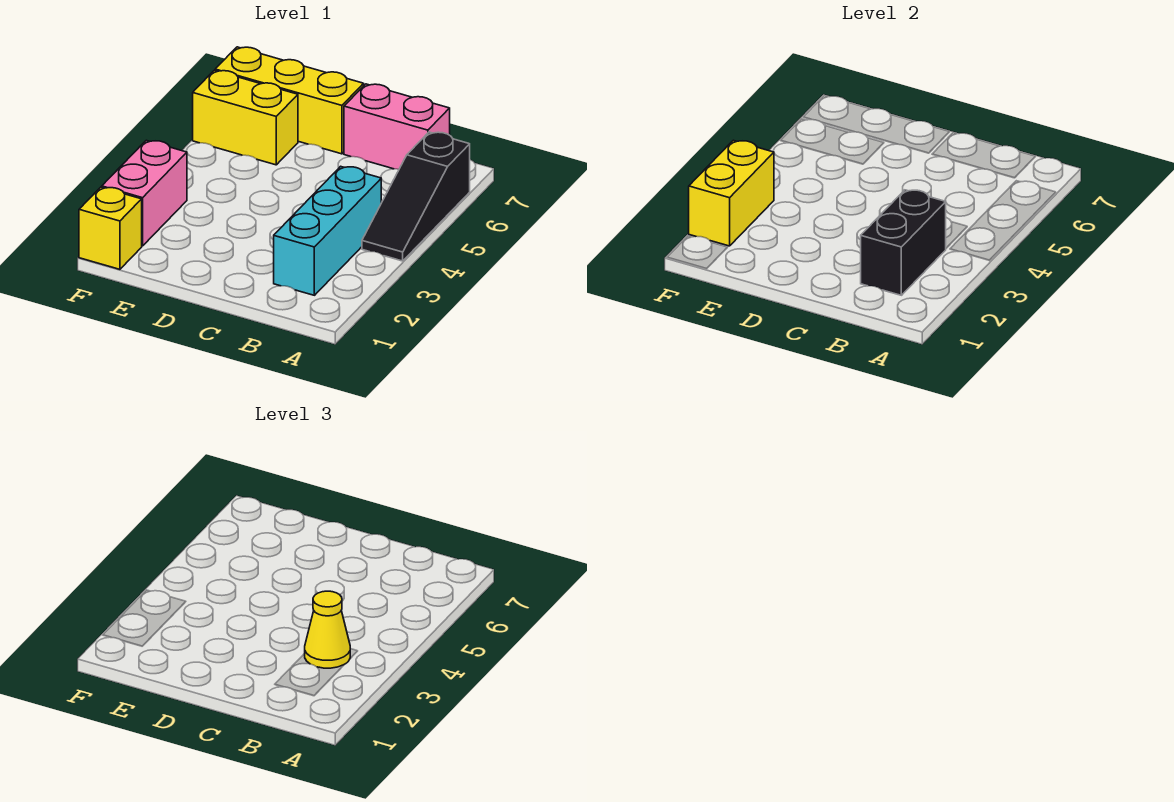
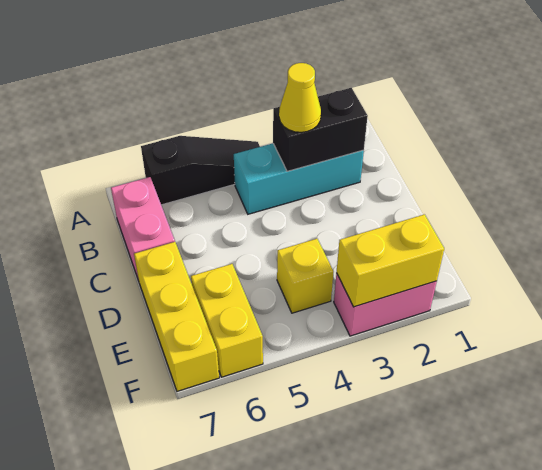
yellow brick F1 level 1 -> yellow brick E4 level 1

